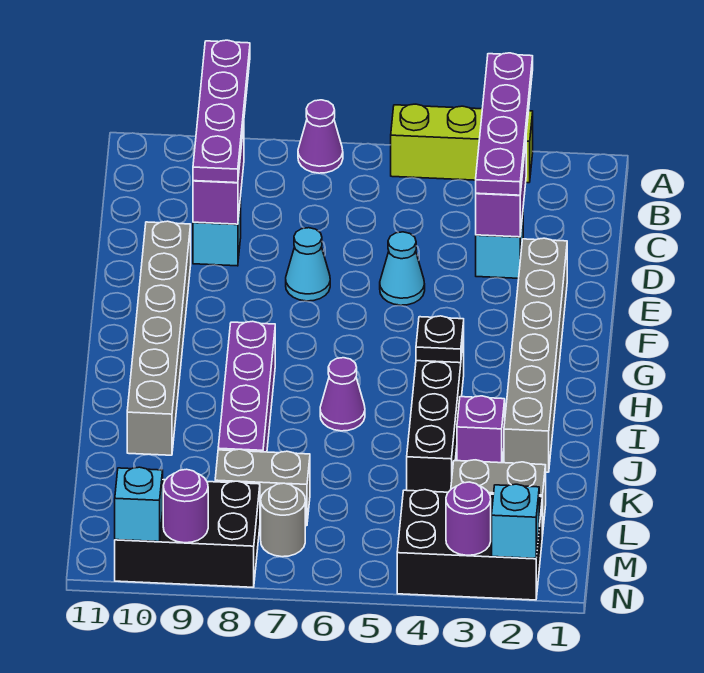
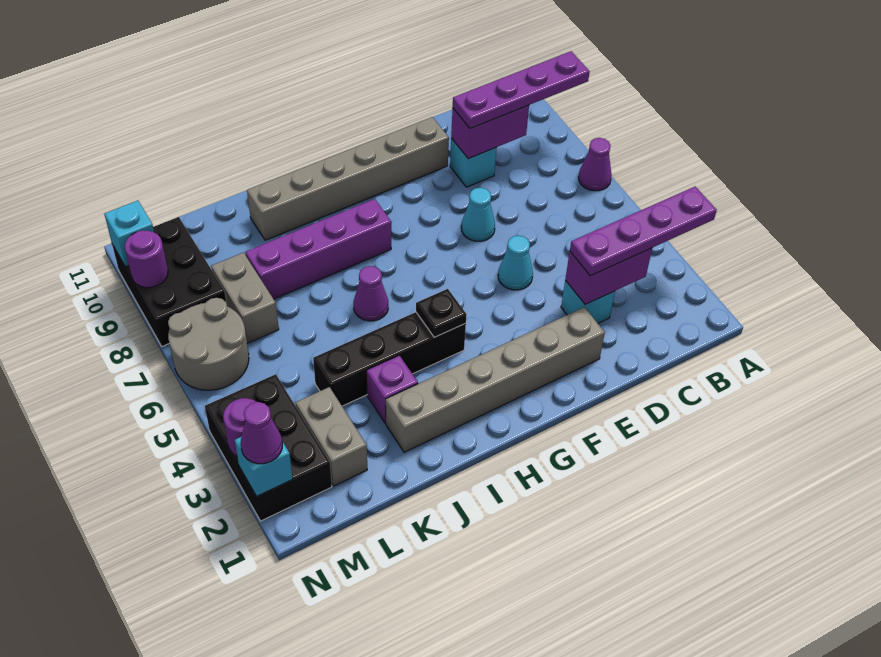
lime brick A3:A5 level 1 -> none
grey round brick M7 level 1 -> grey round brick M6:N7 level 1
none -> purple cone N2 level 3

